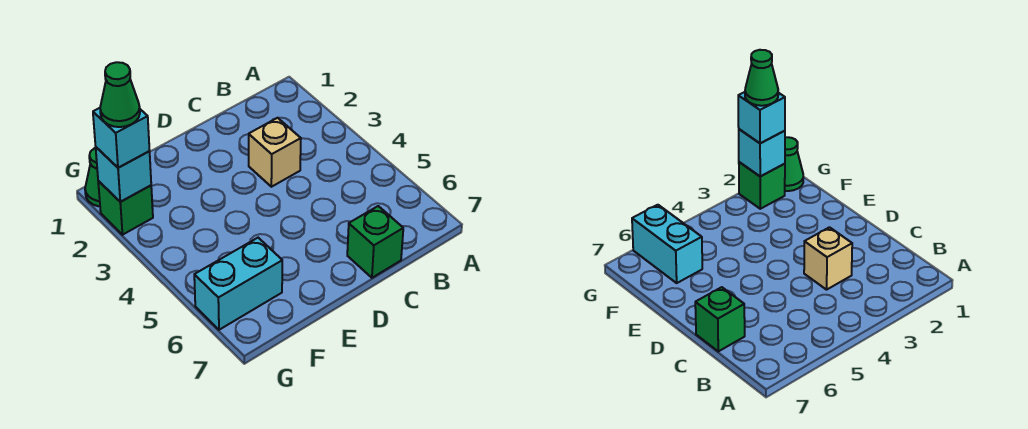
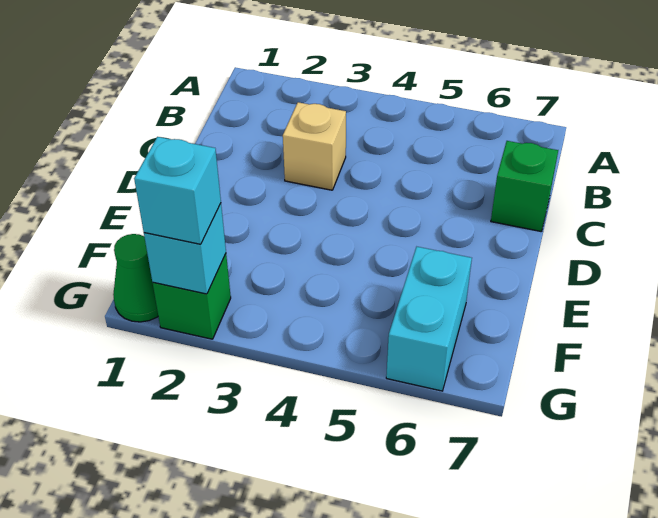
green cone G2 level 4 -> none

